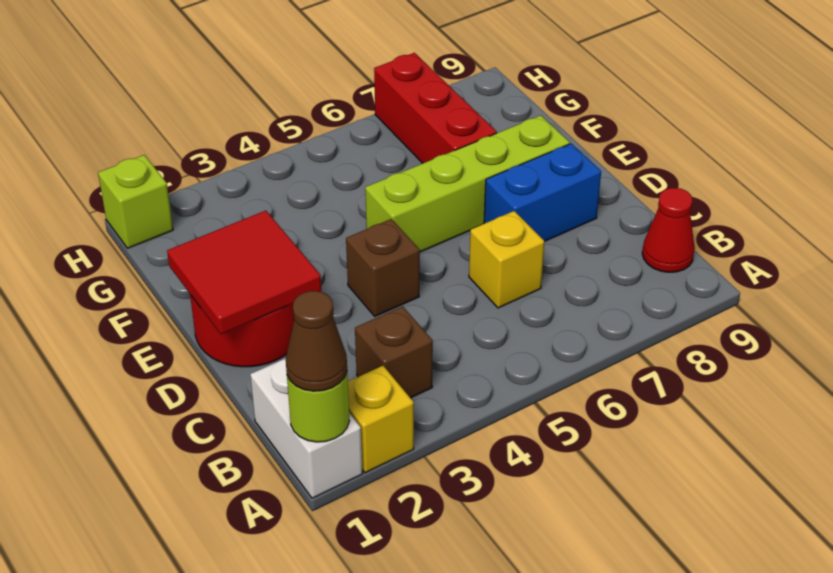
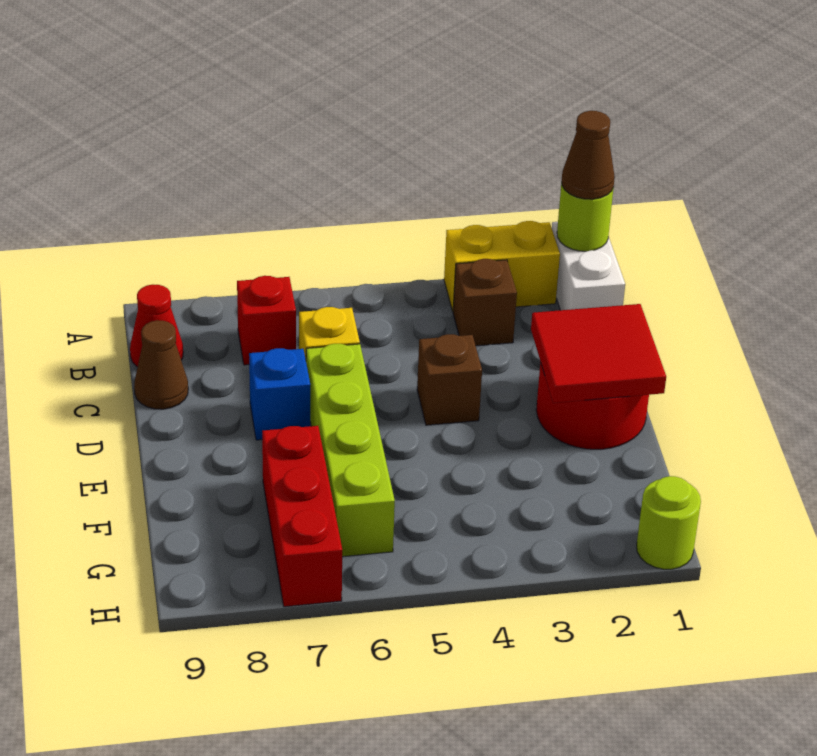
yellow brick A2 level 1 -> yellow brick A2:A3 level 1
none -> red brick B7 level 1
none -> brown cone C9 level 1
blue brick D7:D8 level 1 -> blue brick D7 level 1
lime brick E5:E8 level 1 -> lime brick D6:G6 level 1
lime brick H1 level 1 -> lime round brick H1 level 1

